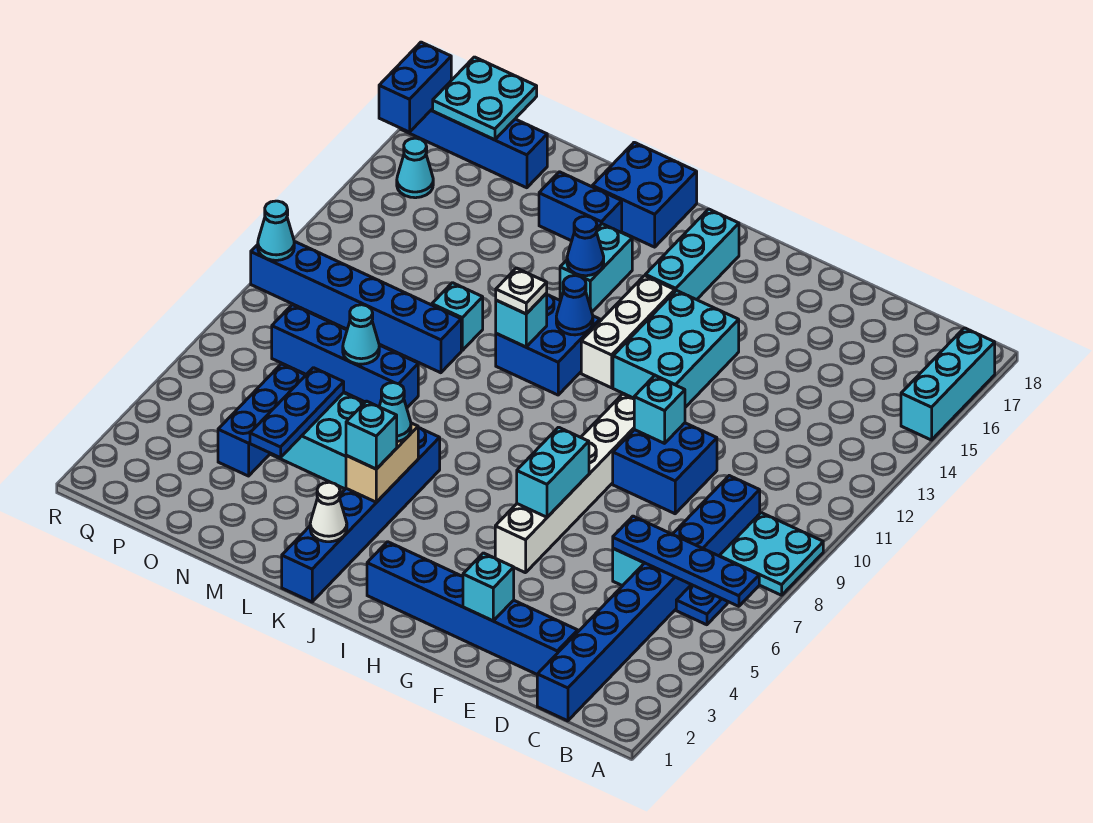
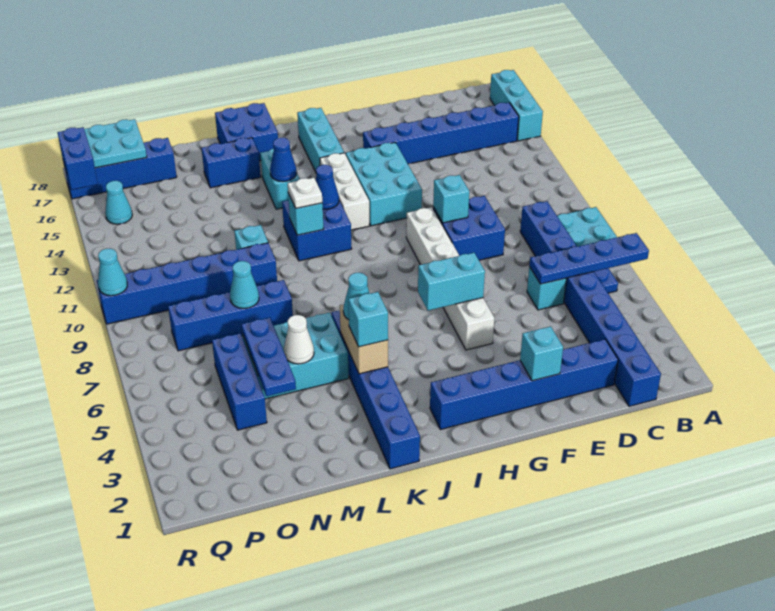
none -> blue brick B15:G15 level 1
cyan brick G6:G7 level 2 -> cyan brick G6:H6 level 2
white cone K2 level 2 -> white cone M5 level 2

